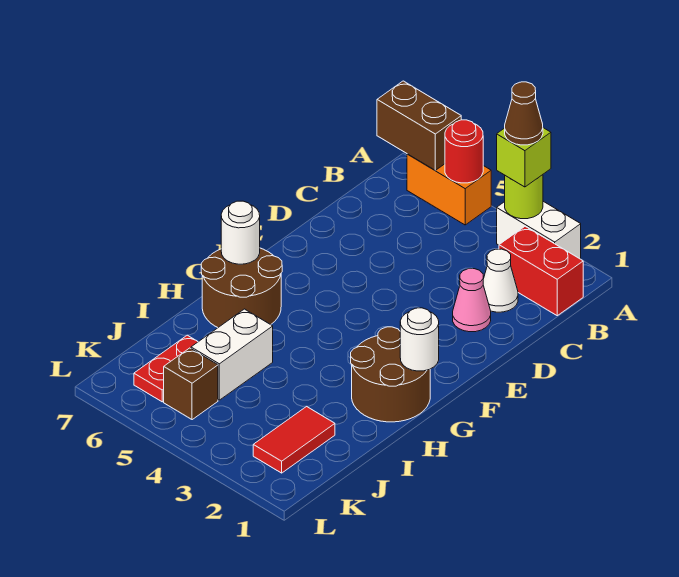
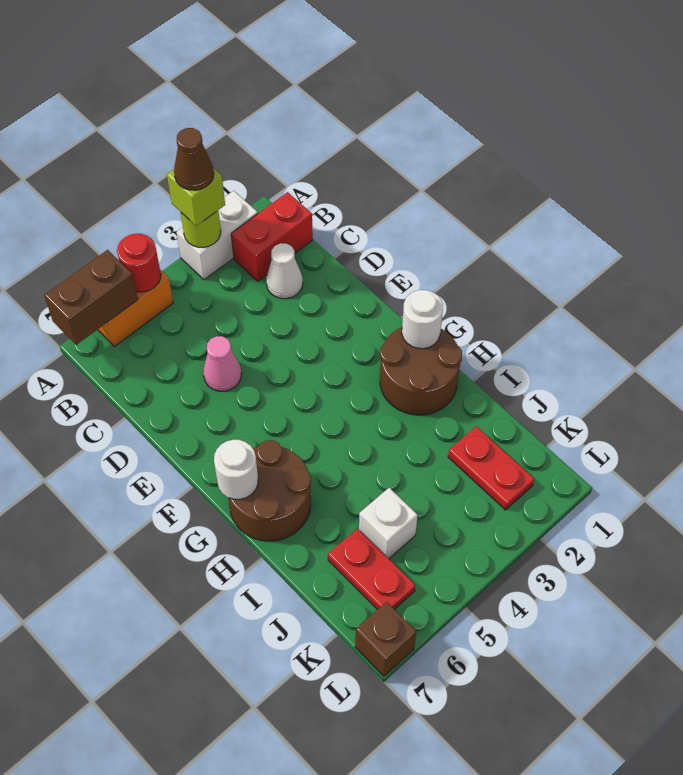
pink cone D2 level 1 -> pink cone D5 level 1
white brick I5:J5 level 1 -> white brick J5 level 1
red tile J2:K2 level 1 -> red plate J2:K2 level 1
brown brick K5 level 1 -> brown brick L7 level 1

